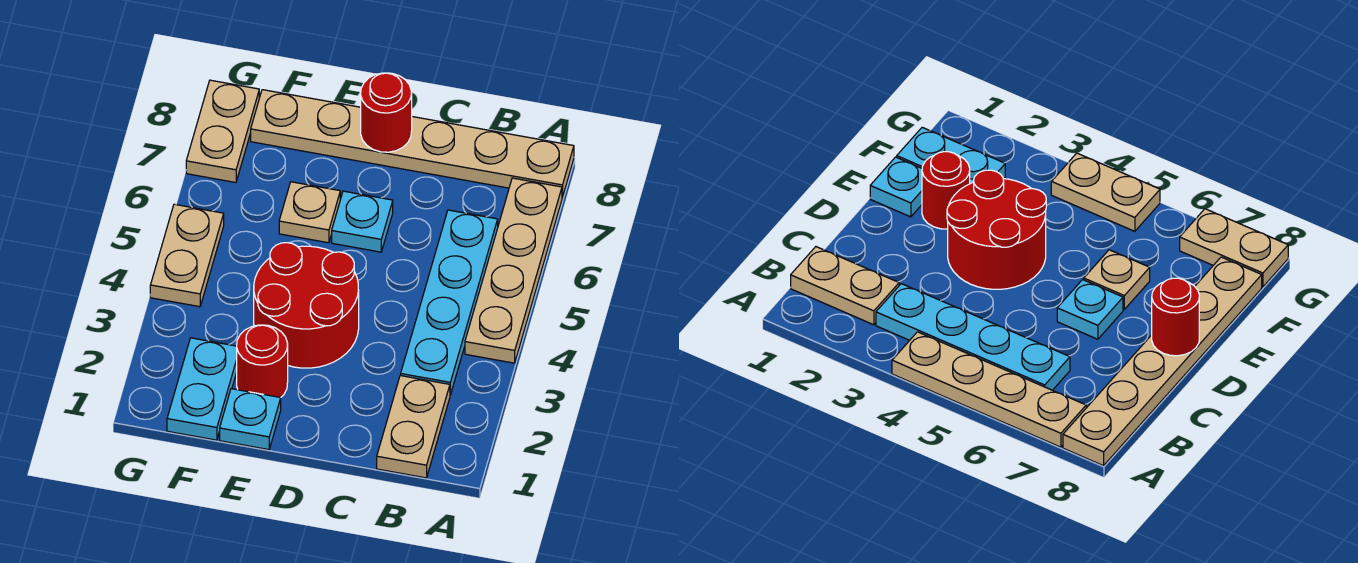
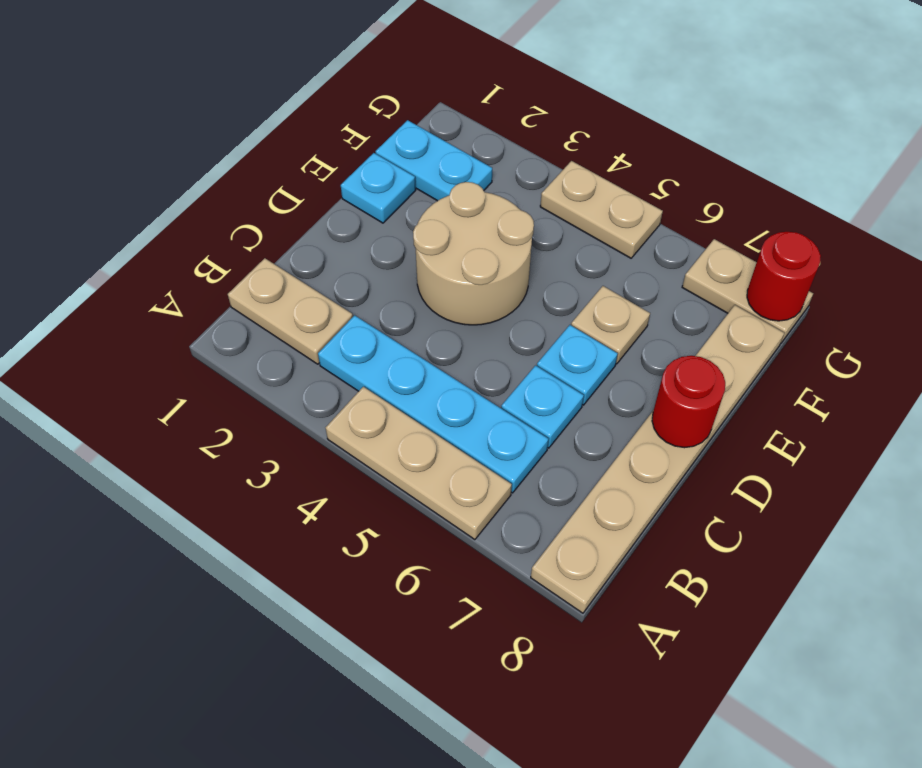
tan plate A4:A7 level 1 -> tan plate A4:A6 level 1
none -> cyan plate C6 level 1
red round brick D3:E4 level 1 -> tan round brick D3:E4 level 1
red round brick E2 level 1 -> red round brick G8 level 2

